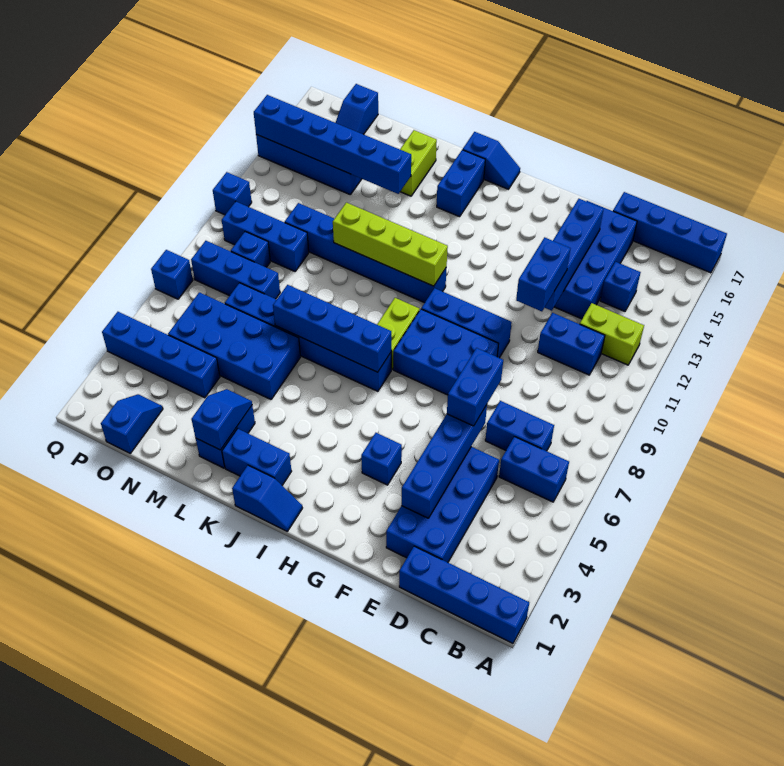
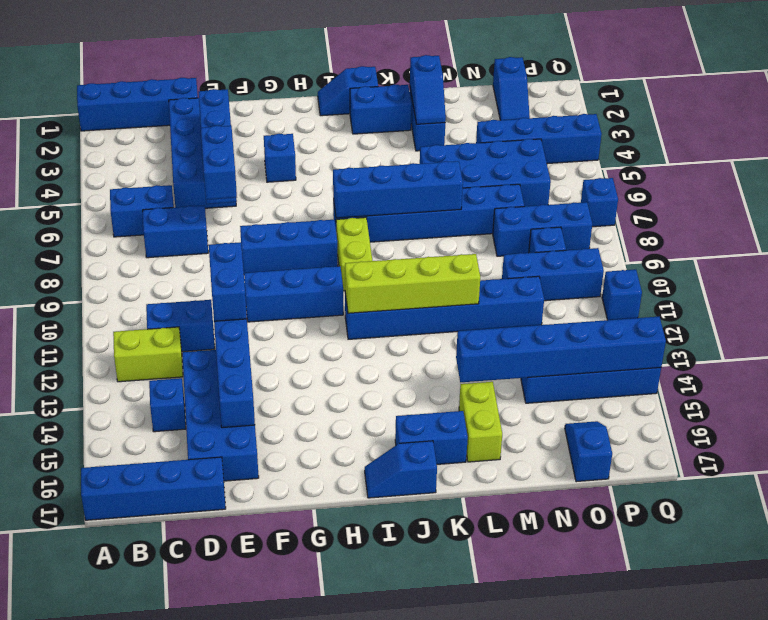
blue brick F8:H9 level 1 -> blue brick F8:H8 level 1
blue brick J15:J16 level 1 -> blue brick J16:K16 level 1

